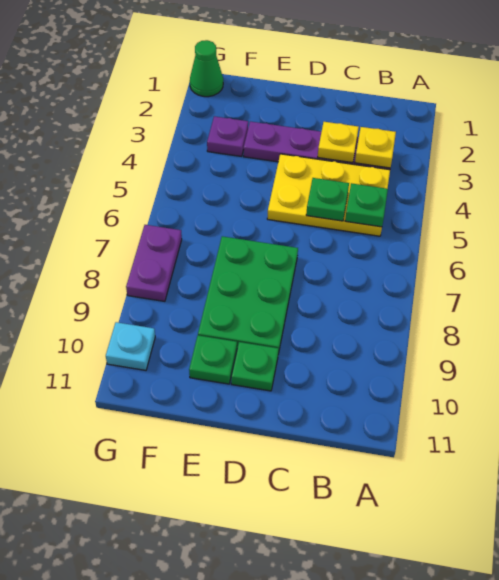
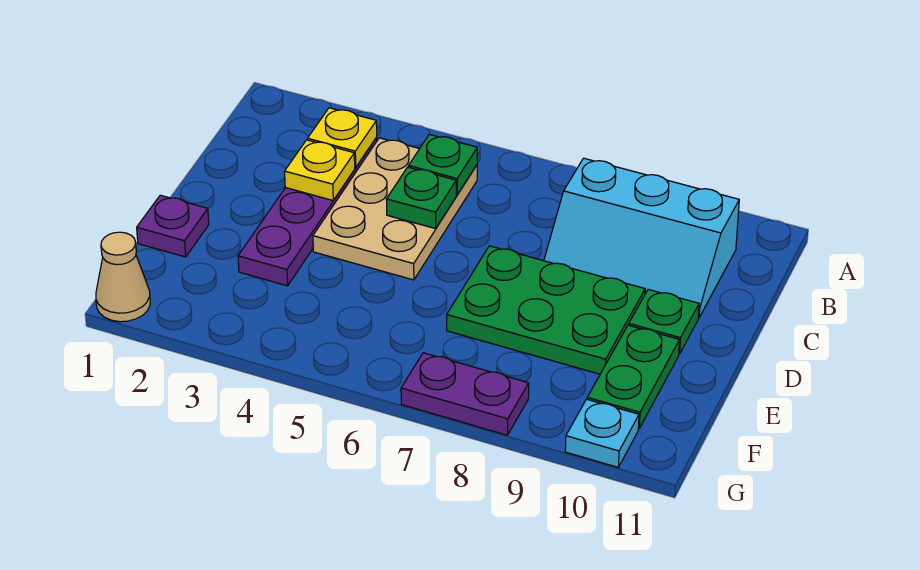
yellow plate B4:D5 level 1 -> tan plate B4:D5 level 1
none -> cyan slope B8:C10 level 1 top B
green plate E10 level 1 -> green plate E10:F10 level 1
purple plate F3 level 1 -> purple plate E1 level 1
green cone G1 level 1 -> tan cone G1 level 1

